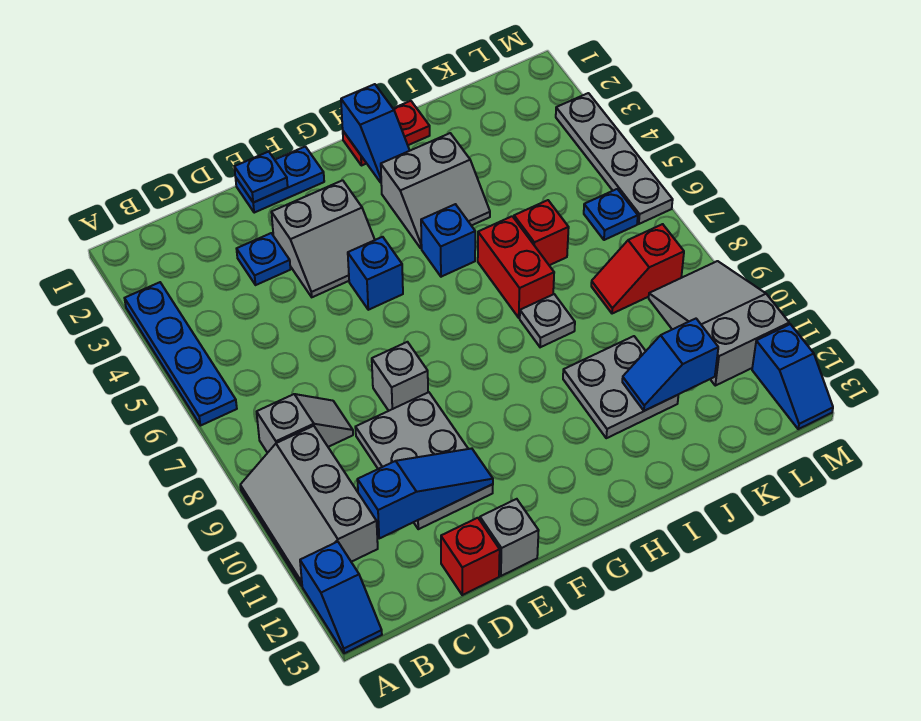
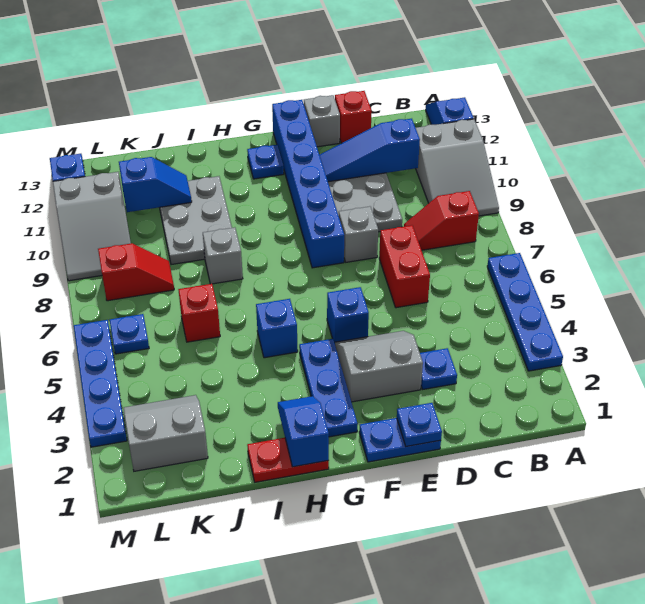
grey slope A9:B11 level 1 top B -> grey slope A9:B11 level 1 top 11
grey slope B8:C8 level 1 top B -> red slope B8:C8 level 1 top B
none -> blue brick F8:F13 level 1
none -> blue plate G2:G4 level 1
none -> blue plate G12 level 1
grey slope H3:I4 level 1 top 3 -> grey slope K2:L3 level 1 top 2
red brick I6:I7 level 1 -> red brick D6:D7 level 1
grey plate I8 level 1 -> grey brick I8 level 1
grey plate I10:J11 level 1 -> grey plate I9:J11 level 1
grey plate M3:M6 level 1 -> blue plate M3:M6 level 1

